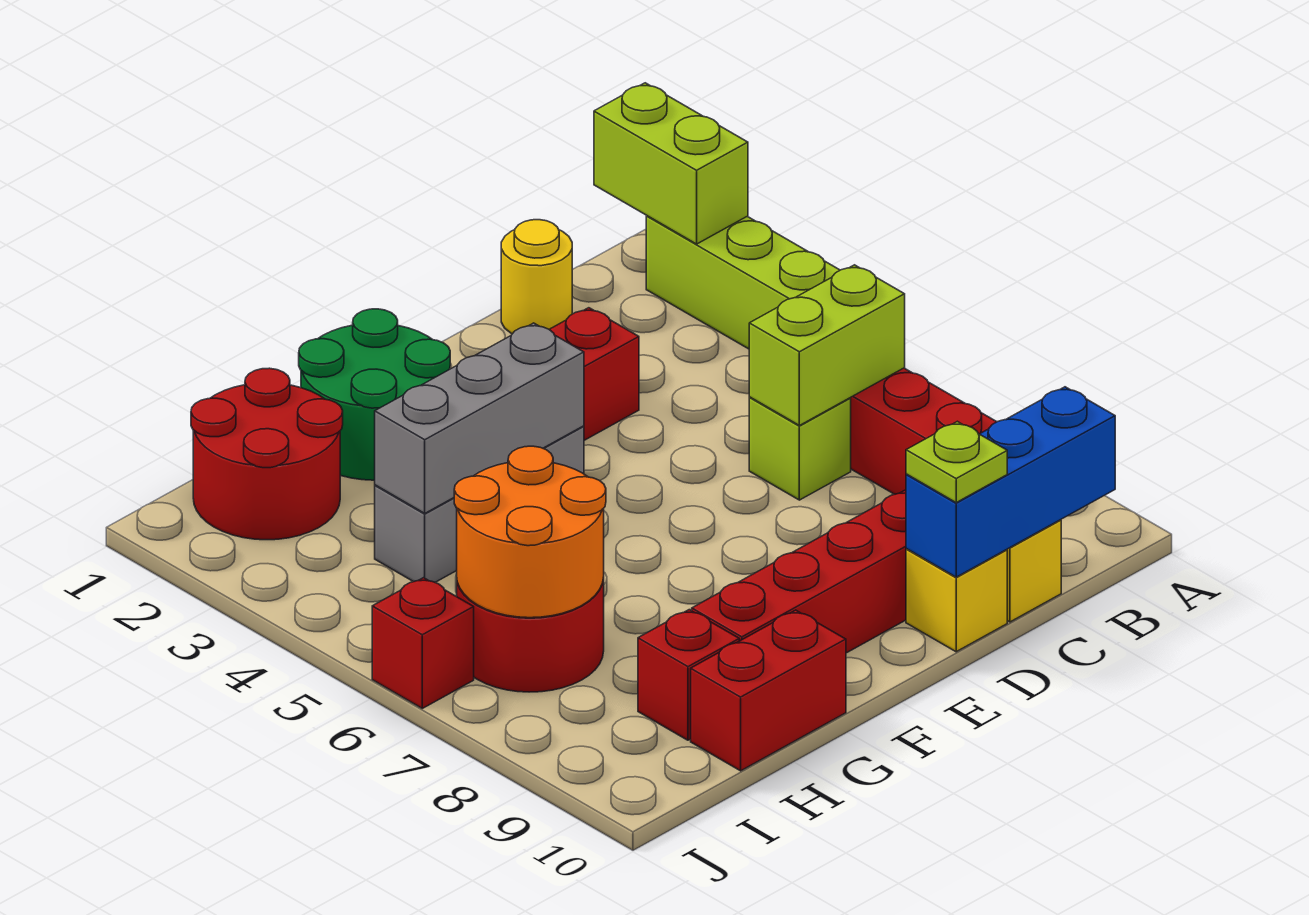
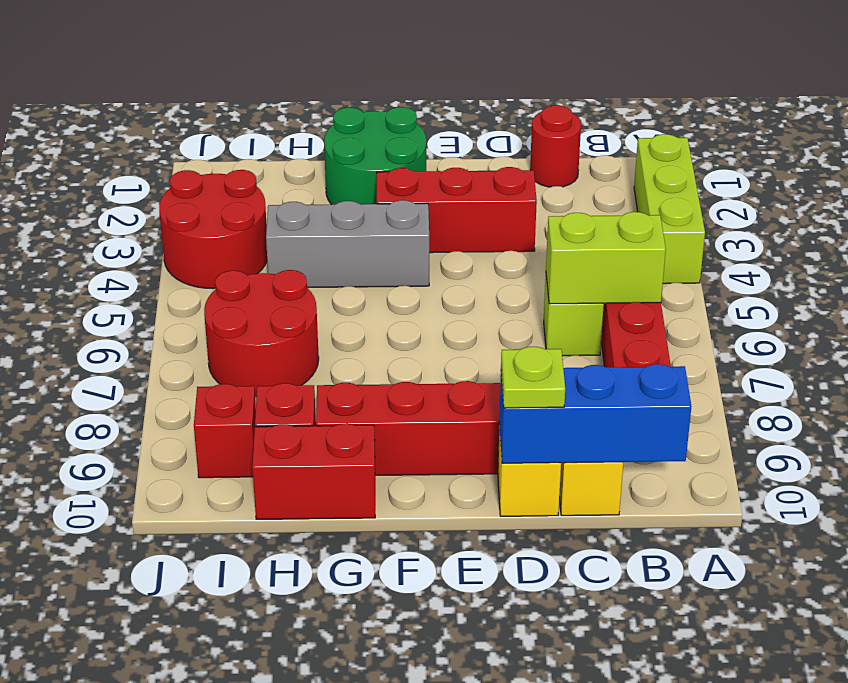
lime brick A1:A2 level 2 -> none
yellow round brick C1 level 1 -> red round brick C1 level 1
grey brick F4:H4 level 2 -> none
red round brick H1:I2 level 1 -> red round brick I3:J4 level 1
orange round brick H6:I7 level 2 -> none
red brick J6 level 1 -> red brick I9 level 1

